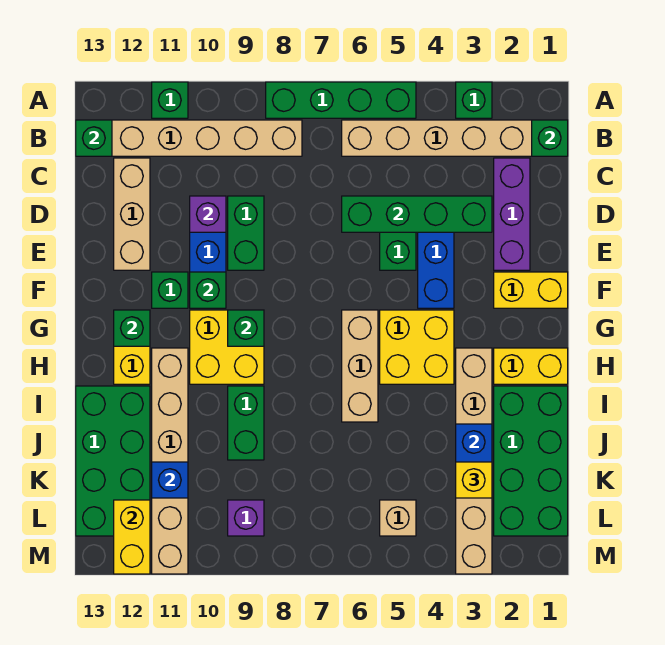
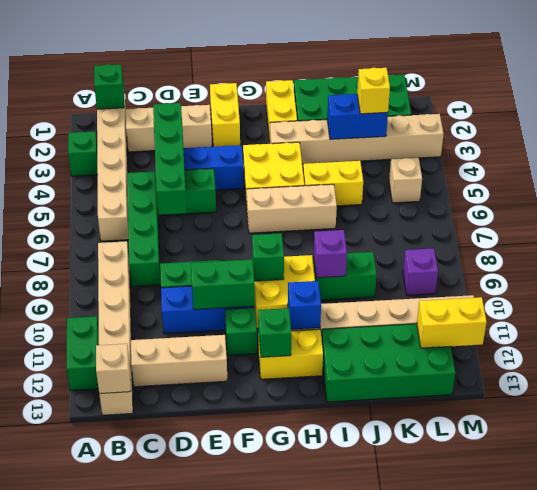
green brick A5:A8 level 1 -> green brick C5:C8 level 1
green brick A11 level 1 -> green brick A11:A12 level 1
green brick B13 level 2 -> tan brick B13 level 2
purple brick C2:E2 level 1 -> tan brick C2:E2 level 1
purple brick D10 level 2 -> purple brick I9 level 2
green brick F10 level 2 -> green brick E10:F10 level 2
none -> yellow brick I5:J5 level 1
blue brick K11 level 2 -> blue brick H11 level 2

